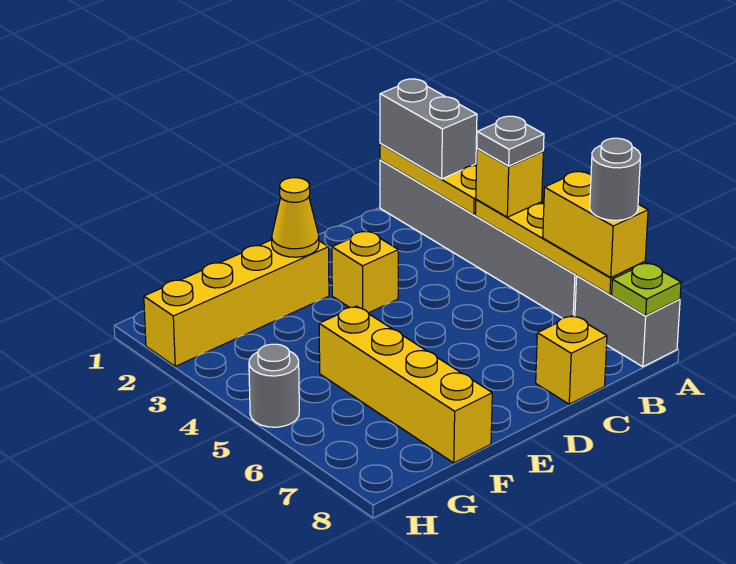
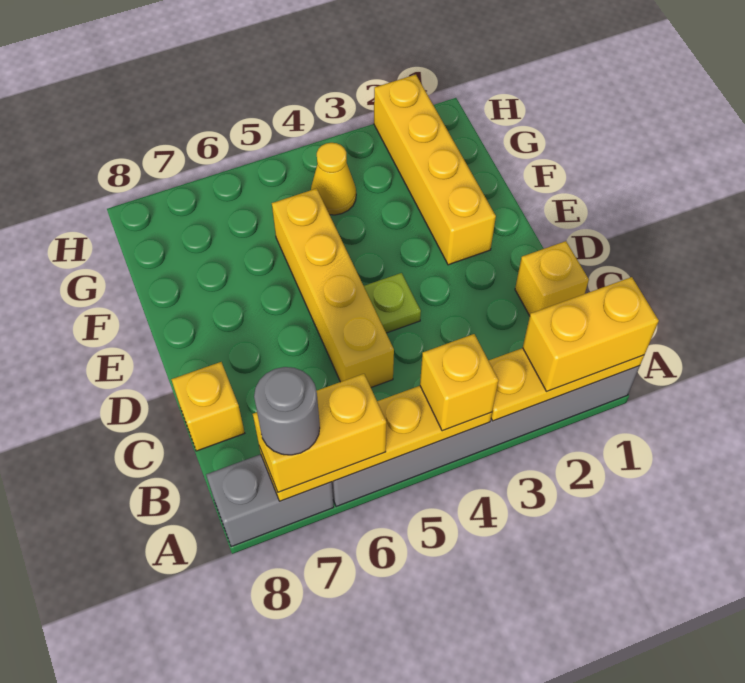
grey brick A1:A2 level 3 -> yellow brick A1:A2 level 3
grey plate A4 level 4 -> none
lime plate A8 level 2 -> lime plate D4 level 1
yellow brick D3 level 1 -> yellow brick C1 level 1
yellow cone E2 level 2 -> yellow cone G4 level 1
yellow brick F5:F8 level 1 -> yellow brick C5:F5 level 1
grey round brick H5 level 1 -> none

